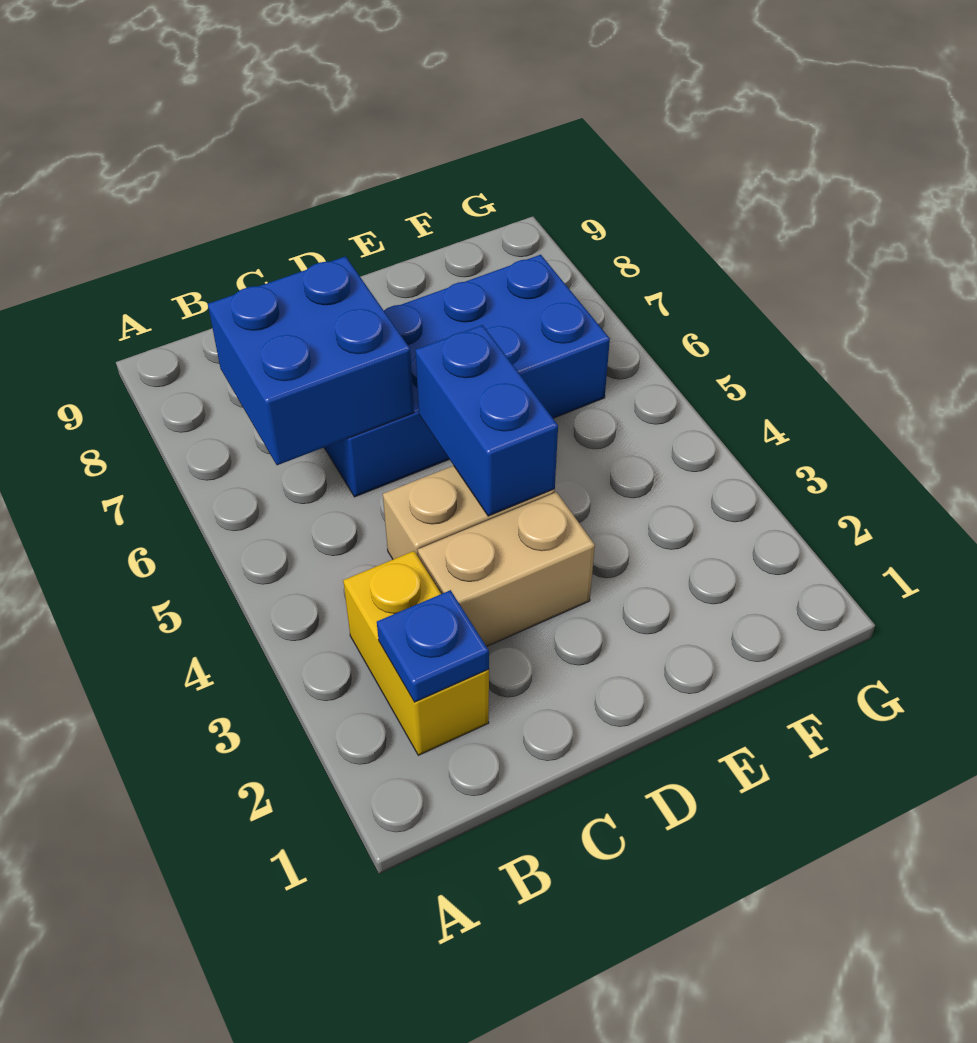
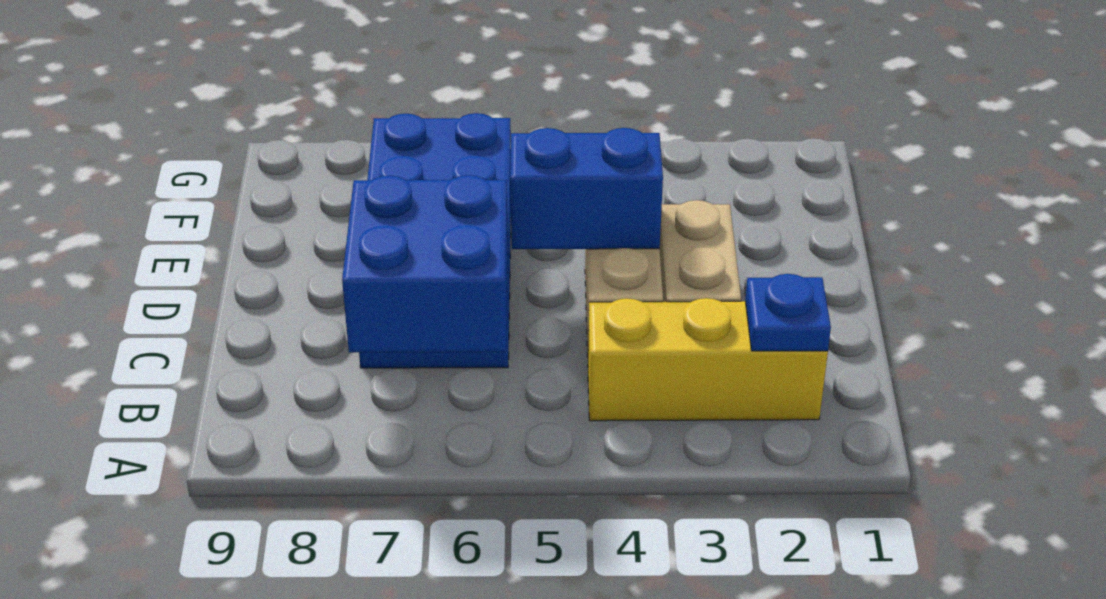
yellow brick B2:B3 level 1 -> yellow brick B2:B4 level 1

